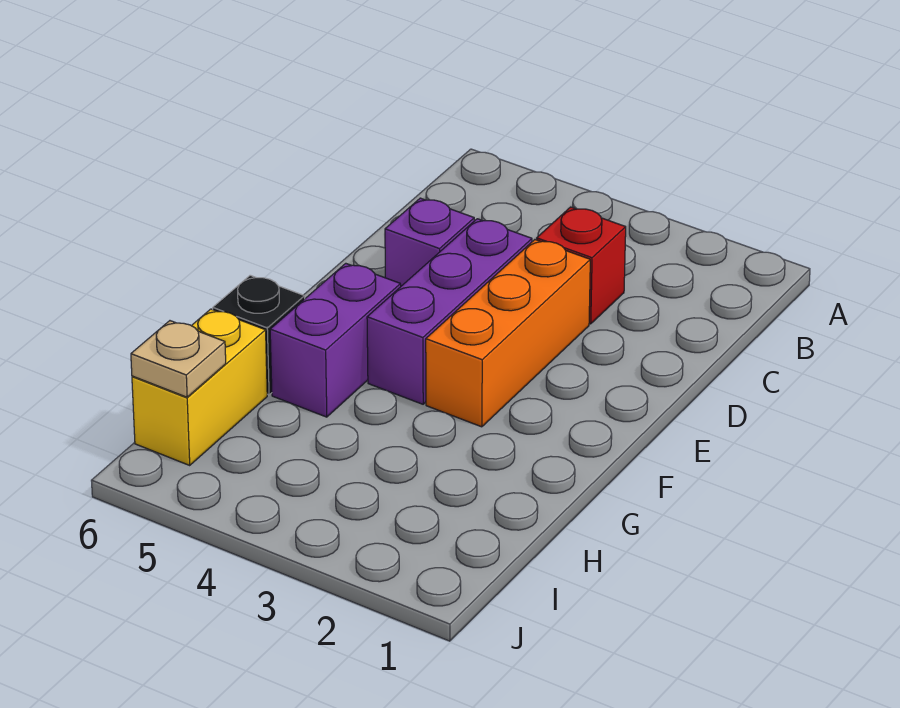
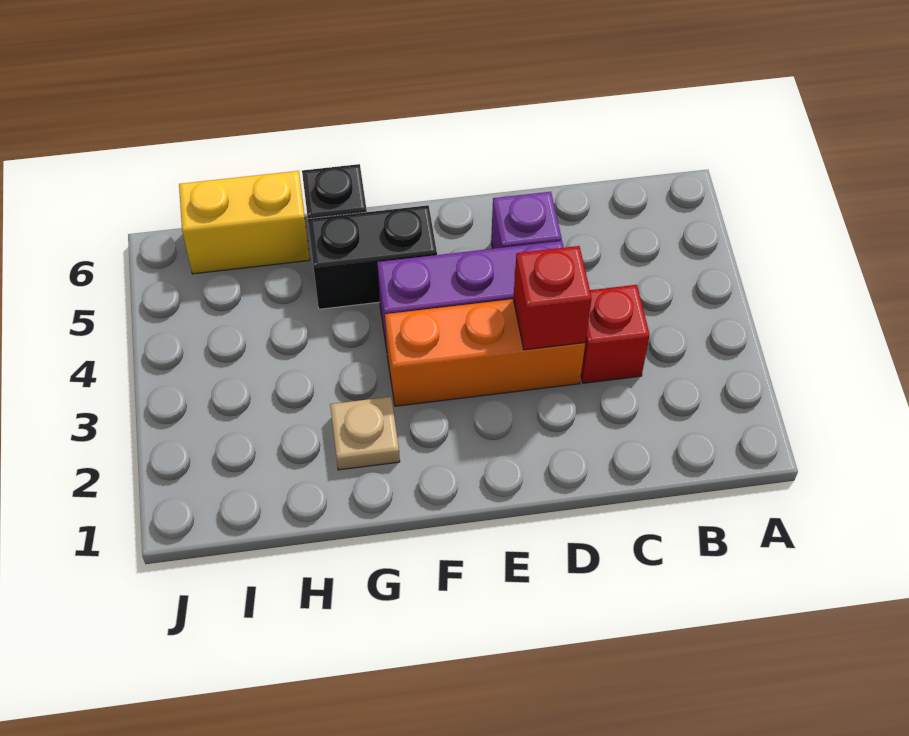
none -> red brick D3 level 2
purple brick F5:G5 level 1 -> black brick F5:G5 level 1
tan plate I6 level 2 -> tan plate G2 level 1

